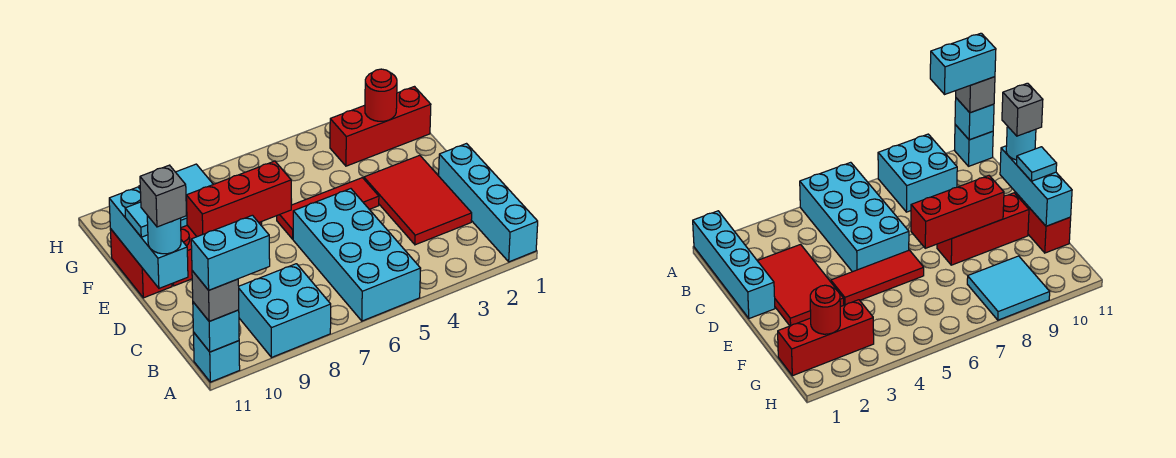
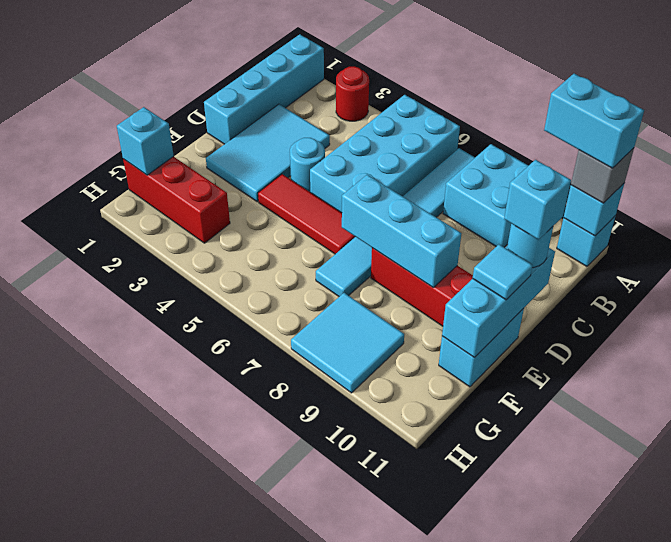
none -> cyan tile A7:F7 level 1
red tile C2:E3 level 1 -> cyan tile C2:E3 level 1
none -> cyan round brick D4 level 1
grey brick D11 level 4 -> cyan brick D11 level 4
red brick E7:E9 level 2 -> cyan brick E7:E9 level 2
red brick E11:F11 level 1 -> cyan brick E11:F11 level 1
none -> cyan brick G1 level 2
red round brick G2 level 2 -> red round brick A3 level 1

